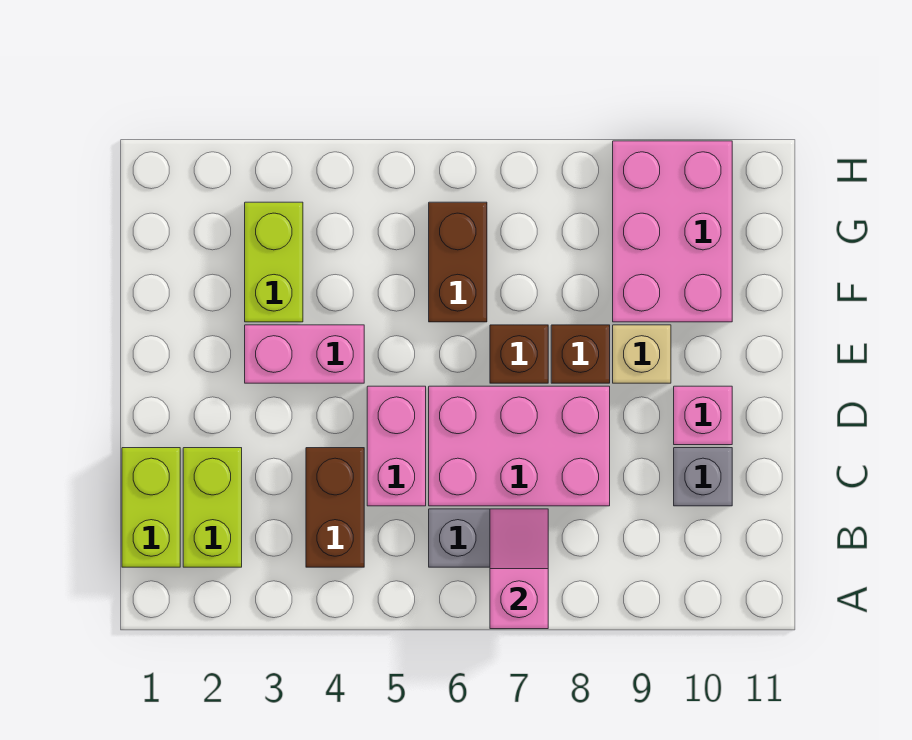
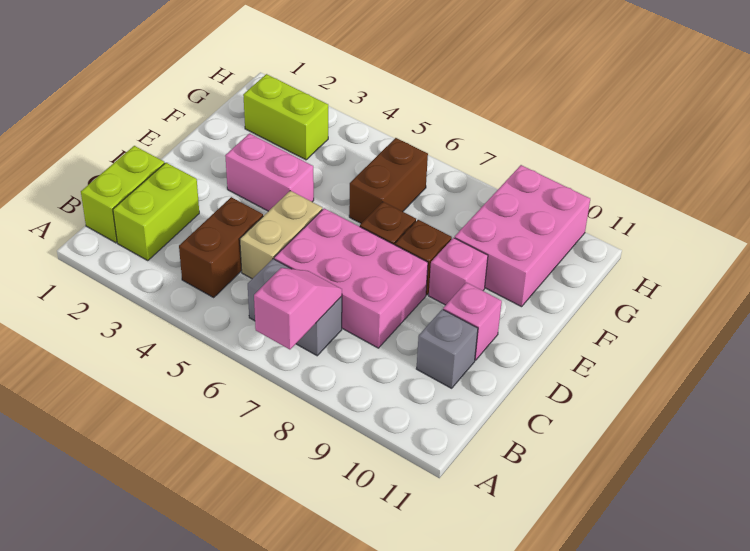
pink brick C5:D5 level 1 -> tan brick C5:D5 level 1
tan brick E9 level 1 -> pink brick E9 level 1
lime brick F3:G3 level 1 -> lime brick G2:G3 level 1

